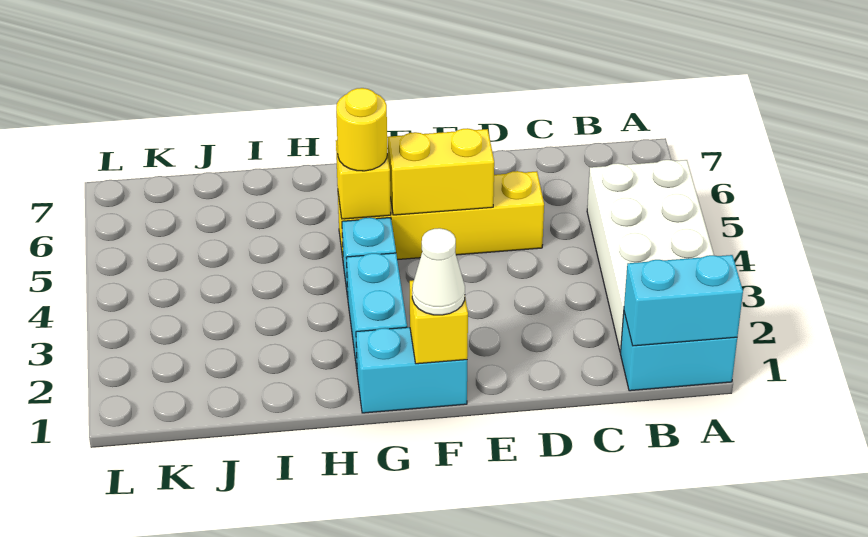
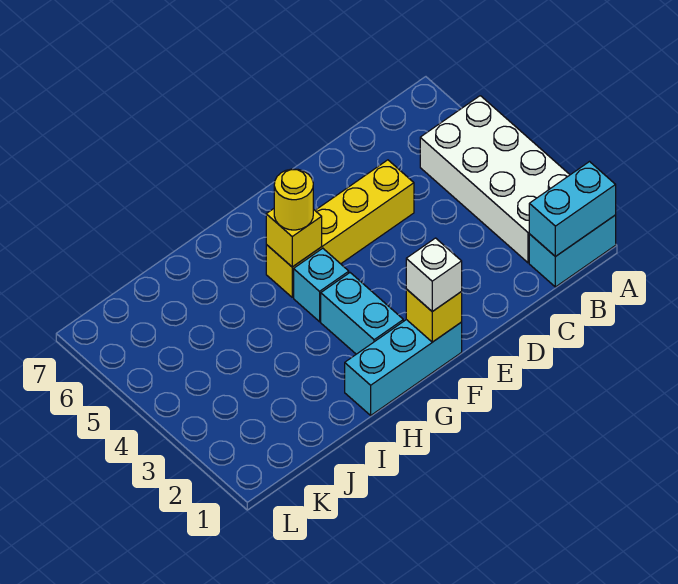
yellow brick E5:F5 level 2 -> none
cyan brick F1:G1 level 1 -> cyan brick F1:H1 level 1
white cone F1 level 3 -> white brick F1 level 3

